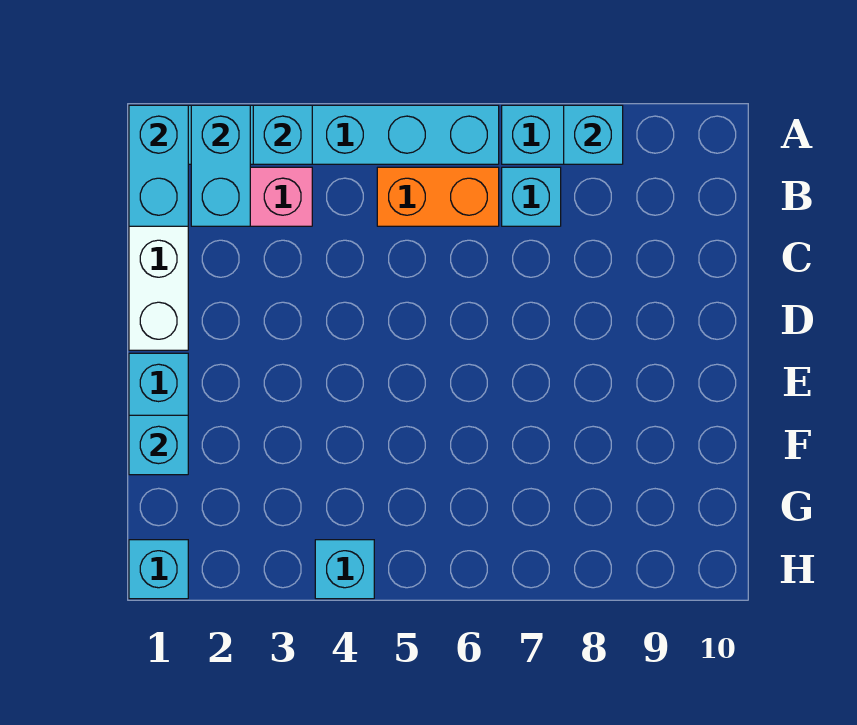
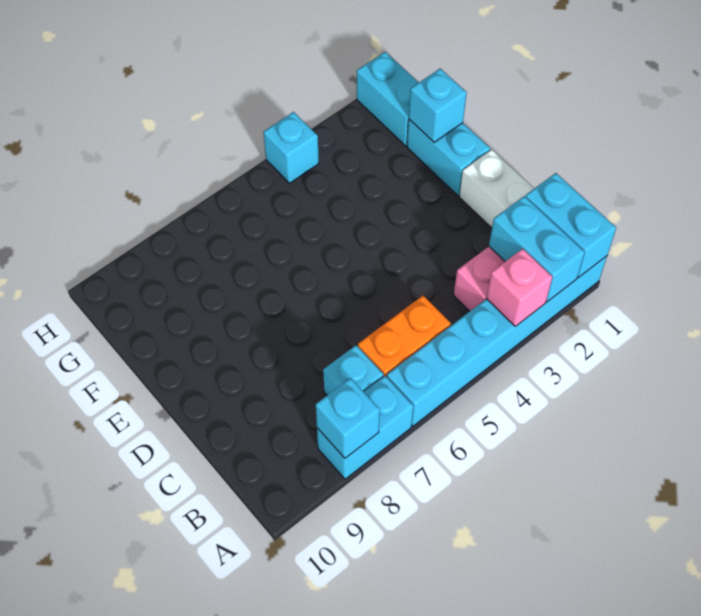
cyan brick A3 level 2 -> pink brick A3 level 2
cyan brick H1 level 1 -> cyan brick G1:H1 level 1

